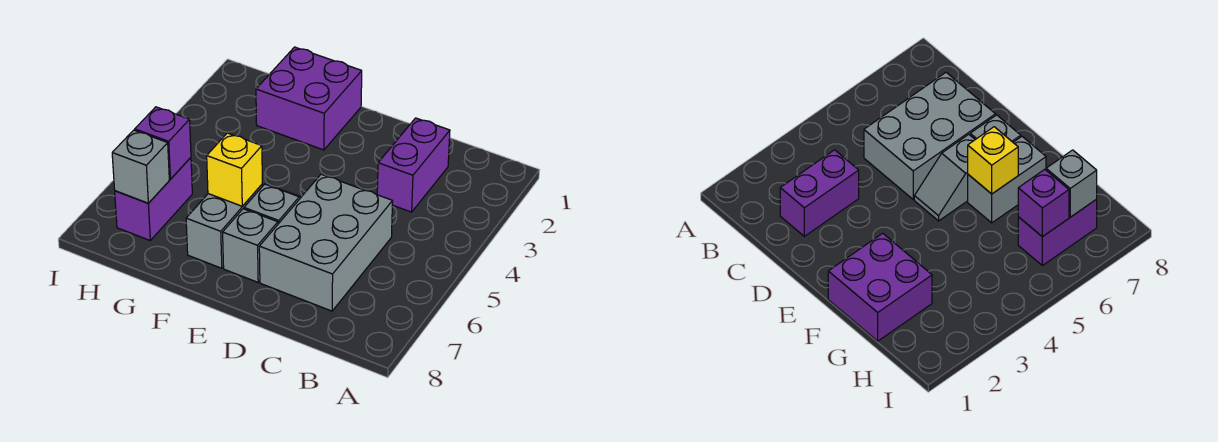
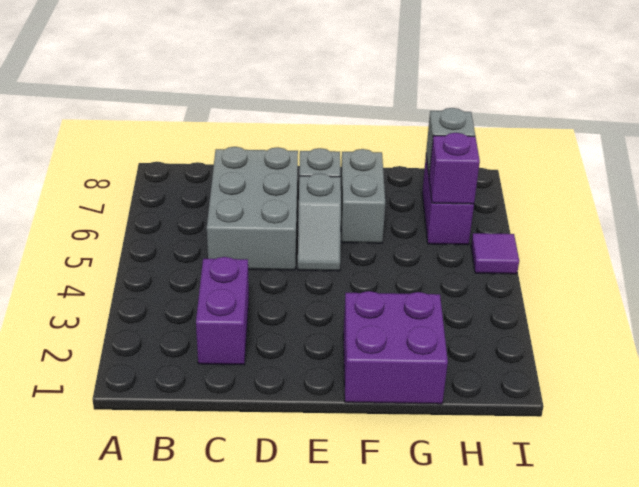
yellow brick F6 level 2 -> none
none -> purple tile I5 level 1

